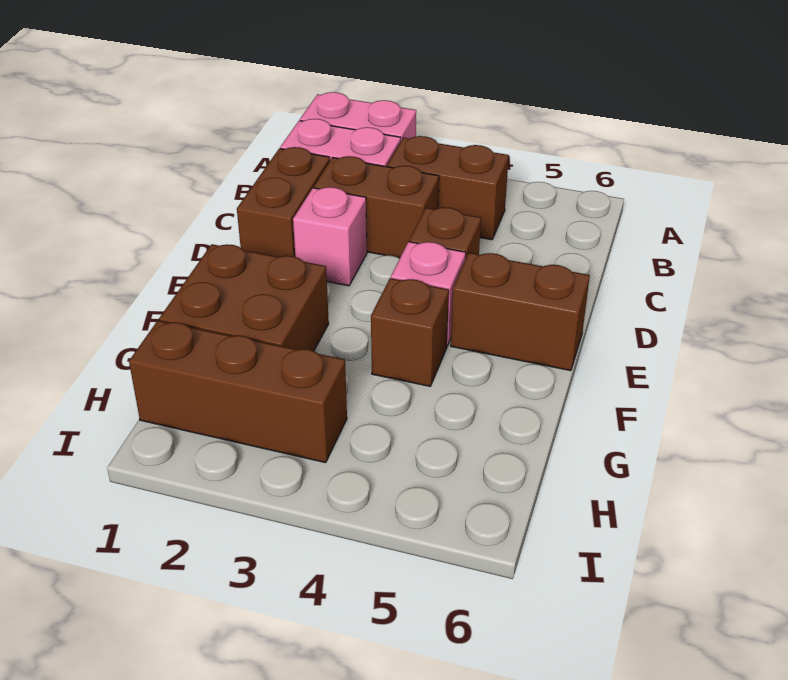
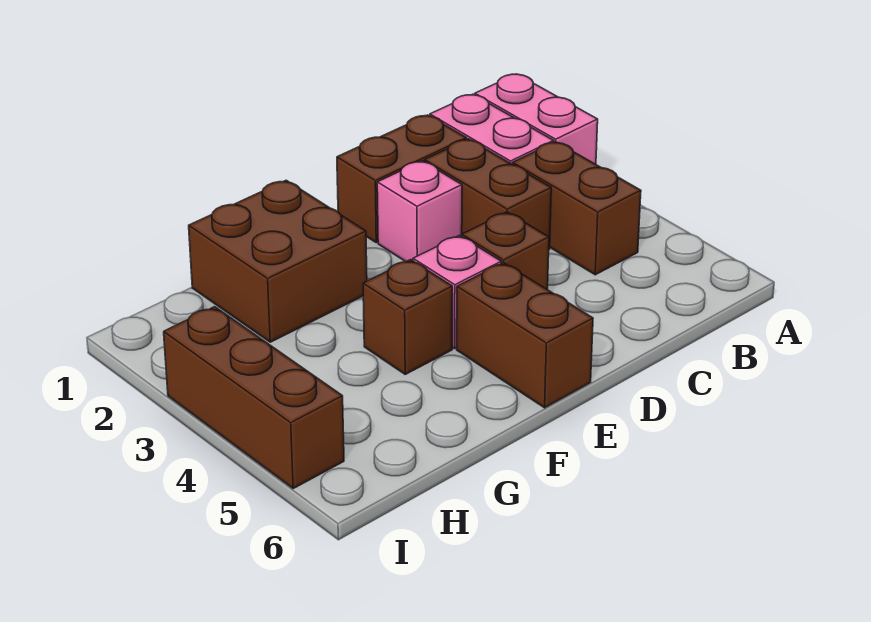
brown brick H1:H3 level 1 -> brown brick I3:I5 level 1

